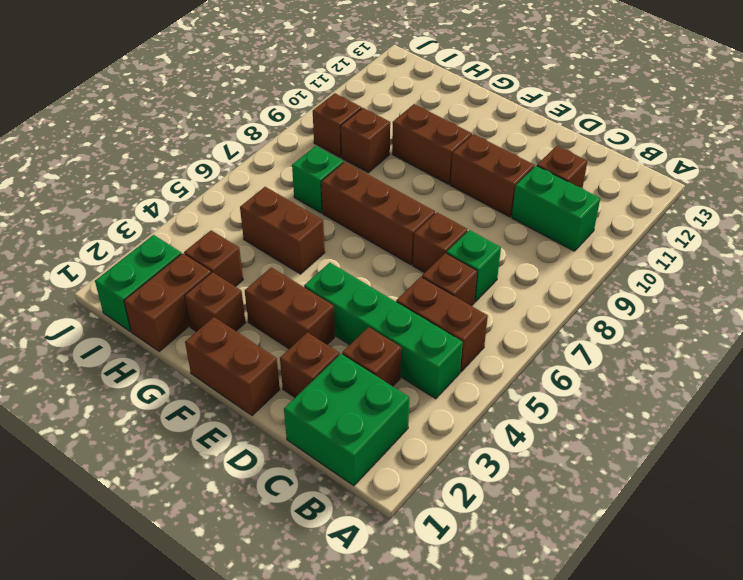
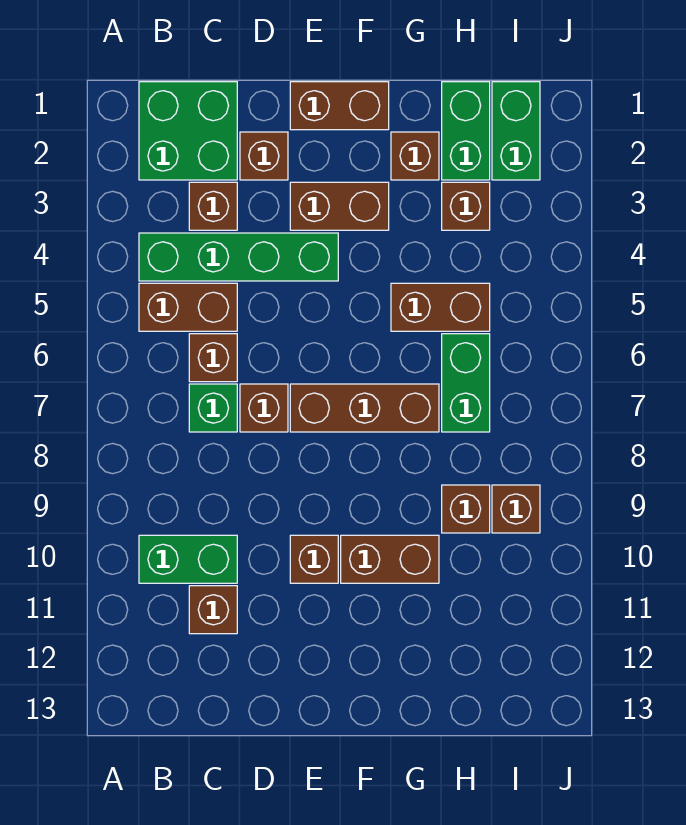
brown brick D10:E10 level 1 -> brown brick E10 level 1
brown brick H1:H2 level 1 -> green brick H1:H2 level 1
green brick H7 level 1 -> green brick H6:H7 level 1

